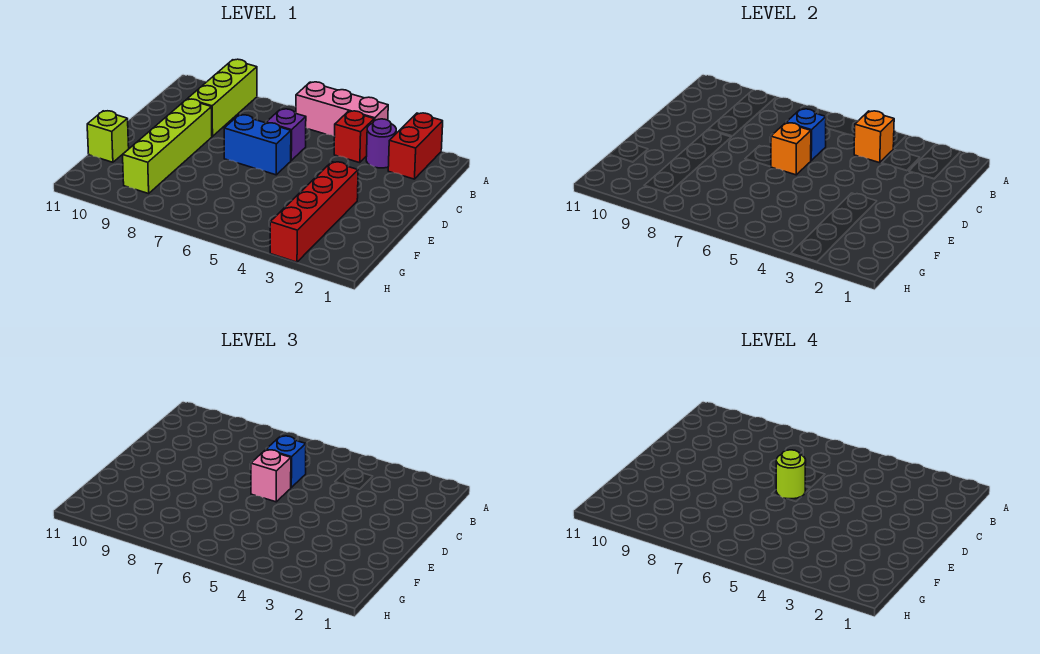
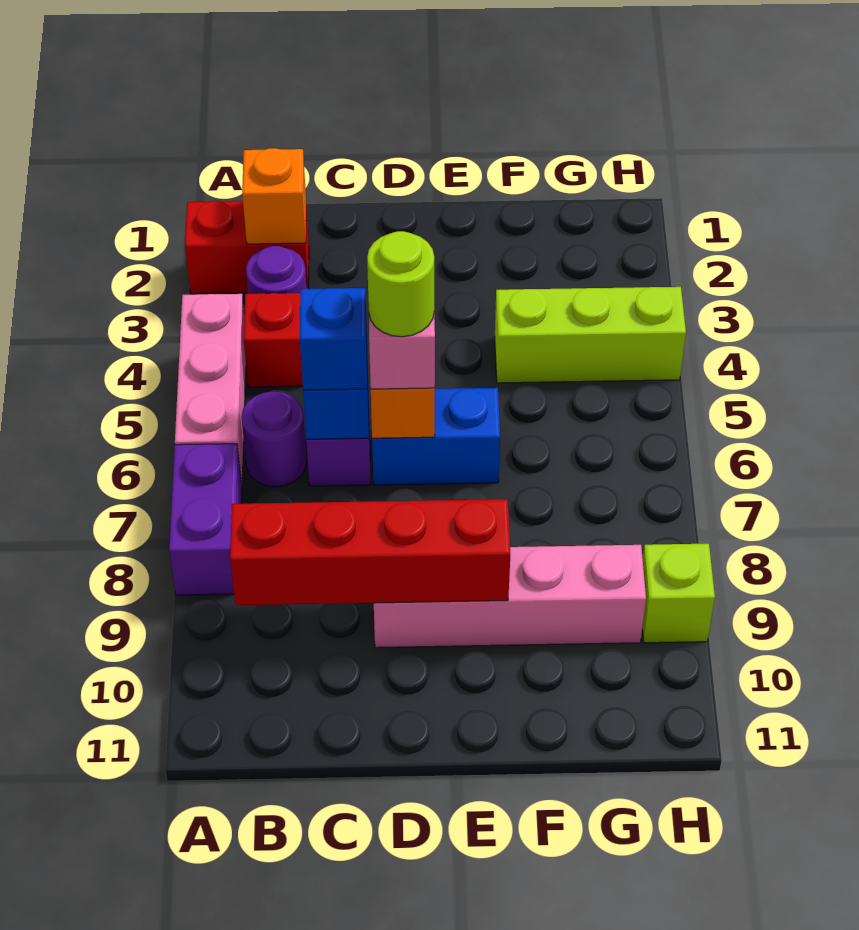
none -> purple brick A7:A8 level 1
lime brick A9:C9 level 1 -> lime brick F4:H4 level 1
orange brick B4 level 2 -> orange brick B2 level 2
none -> purple round brick B6 level 1
blue brick D6:D7 level 1 -> blue brick D6:E6 level 1
lime brick D9:G9 level 1 -> pink brick D9:G9 level 1
red brick E3:H3 level 1 -> red brick B9:E9 level 2
lime brick F11 level 1 -> lime brick H9 level 1

